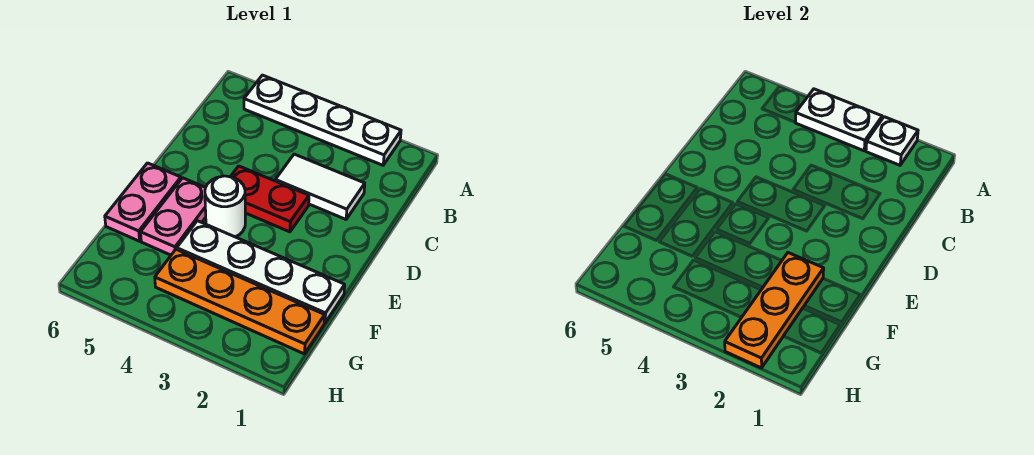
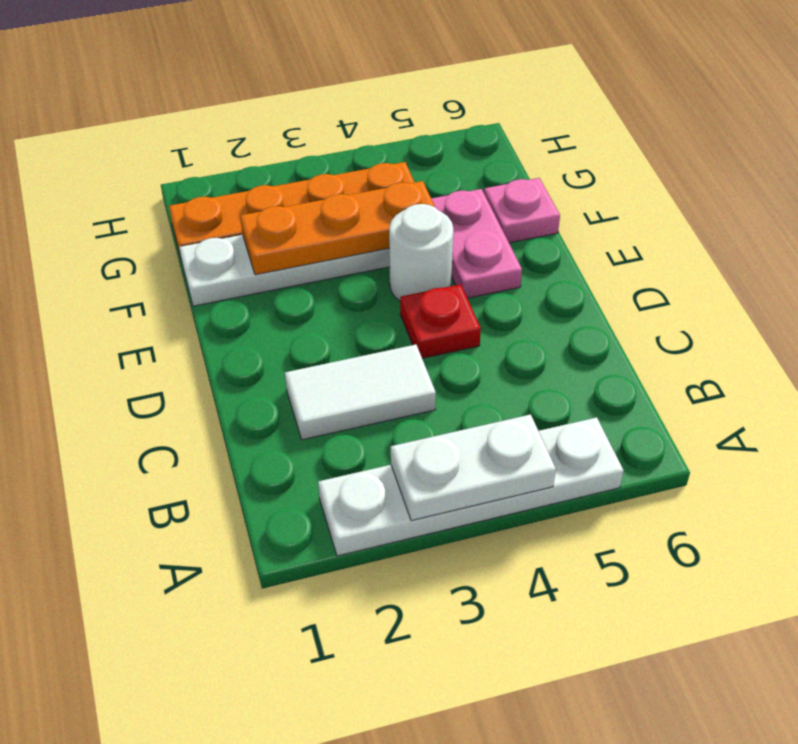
white plate A2 level 2 -> none
red plate D3:D4 level 1 -> red plate D4 level 1
pink plate E6:F6 level 1 -> pink plate F6 level 1
orange plate F2:H2 level 2 -> orange plate F2:F4 level 2

